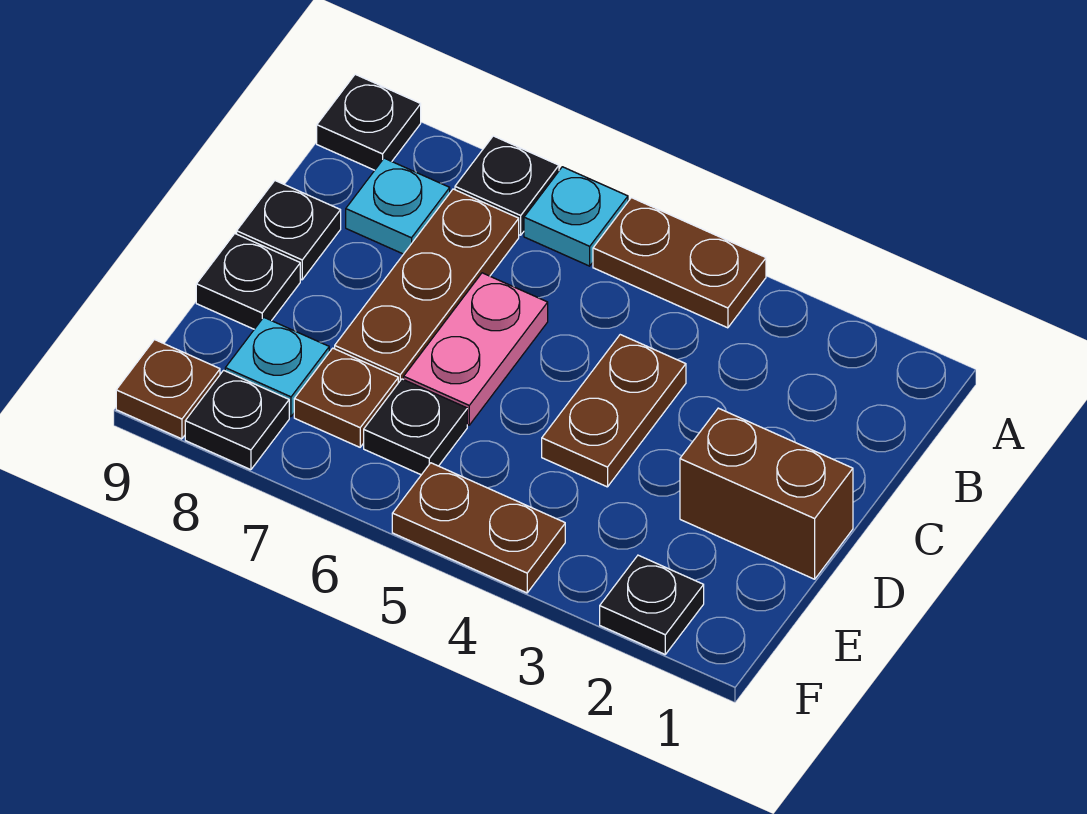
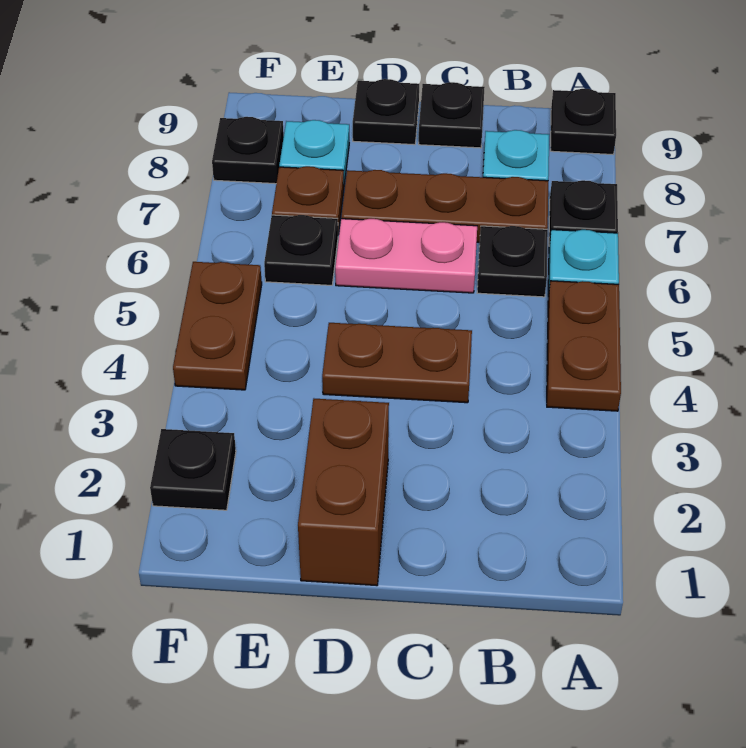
none -> black plate B6 level 1
brown plate F9 level 1 -> none

